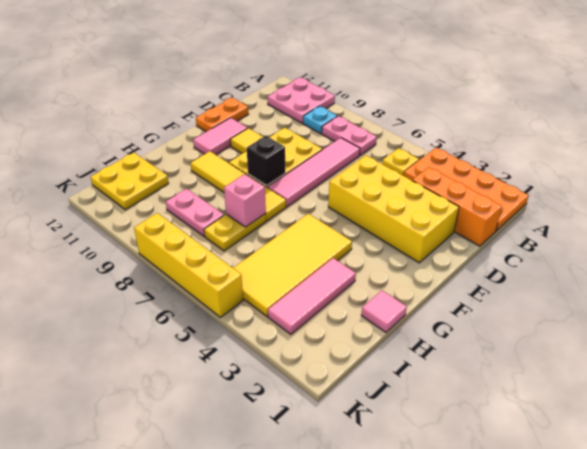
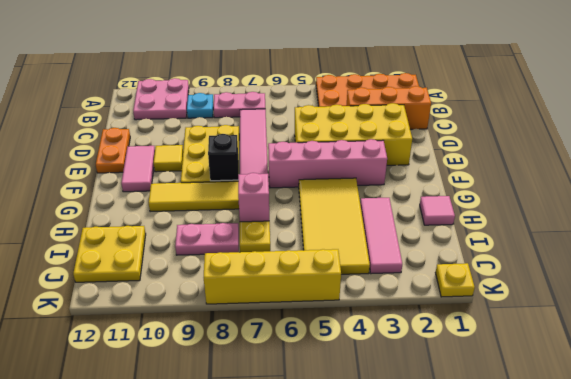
yellow plate B5 level 1 -> yellow plate K1 level 1
none -> pink brick F3:F6 level 1

